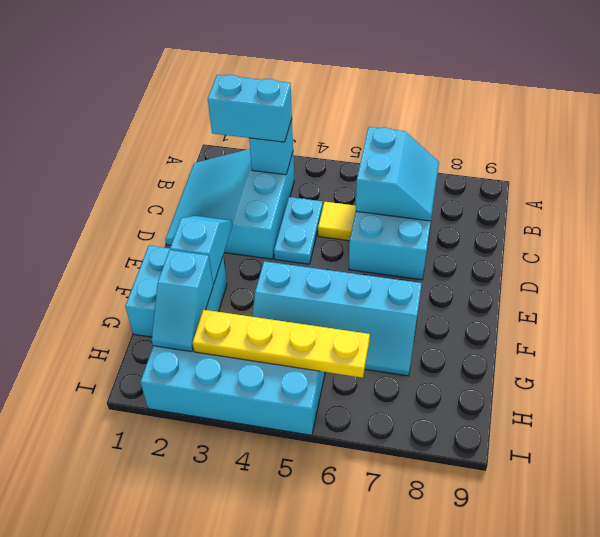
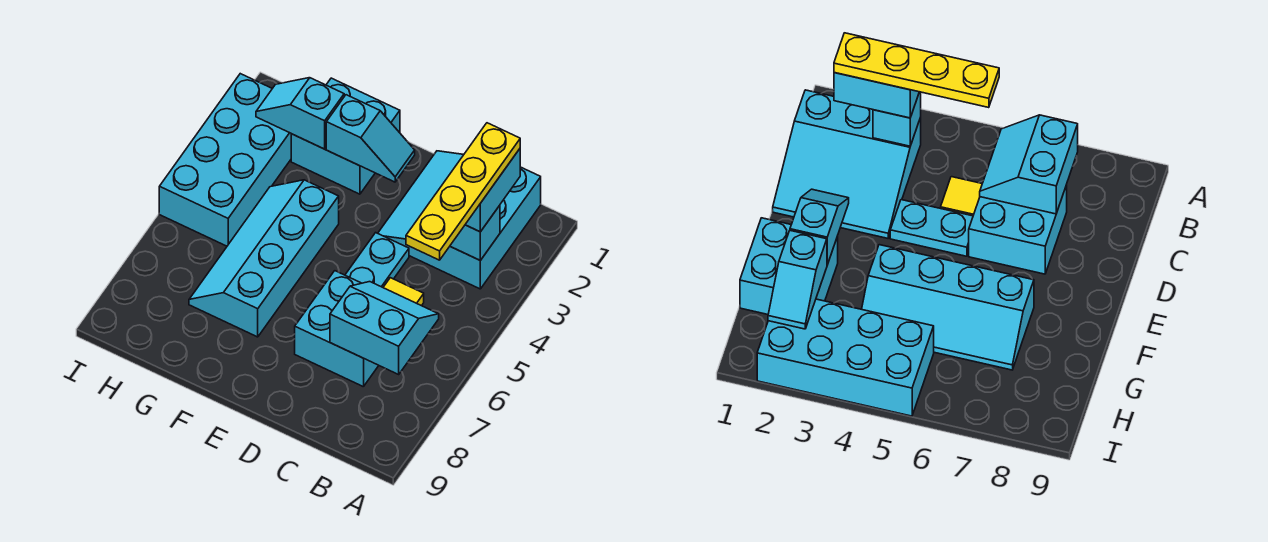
cyan slope B1:D3 level 1 top 3 -> cyan slope B1:D3 level 1 top B
cyan slope B6:C7 level 2 top 6 -> cyan slope B6:C7 level 2 top 7
cyan plate C4:D4 level 1 -> cyan plate D4:D5 level 1
yellow plate H3:H6 level 2 -> yellow plate B2:B5 level 4

